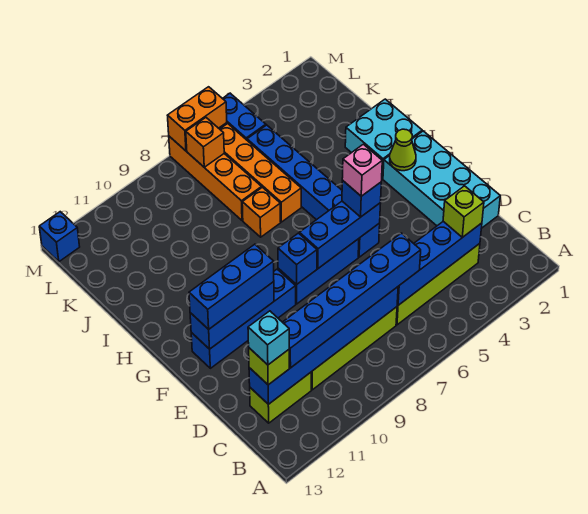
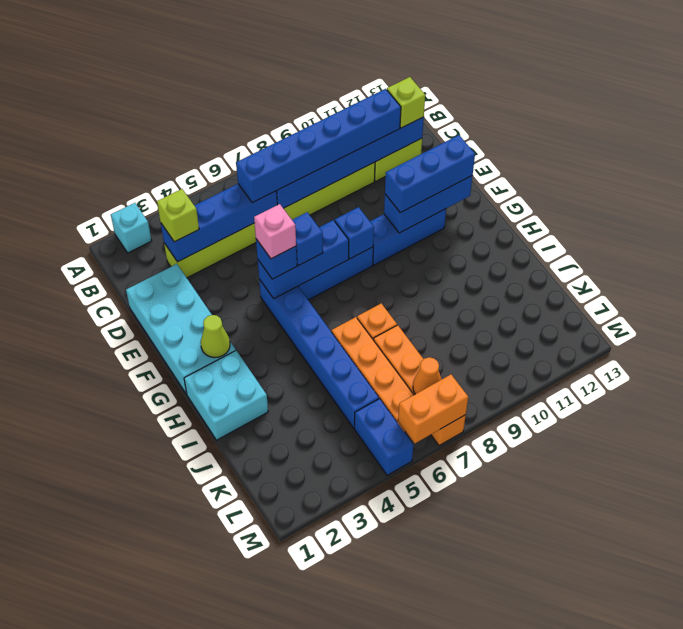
cyan brick C12 level 4 -> cyan brick A2 level 1
blue brick F9:F12 level 1 -> blue brick F9:F11 level 1
orange brick L7 level 2 -> orange cone L7 level 2
blue brick M13 level 1 -> blue brick F6 level 3

